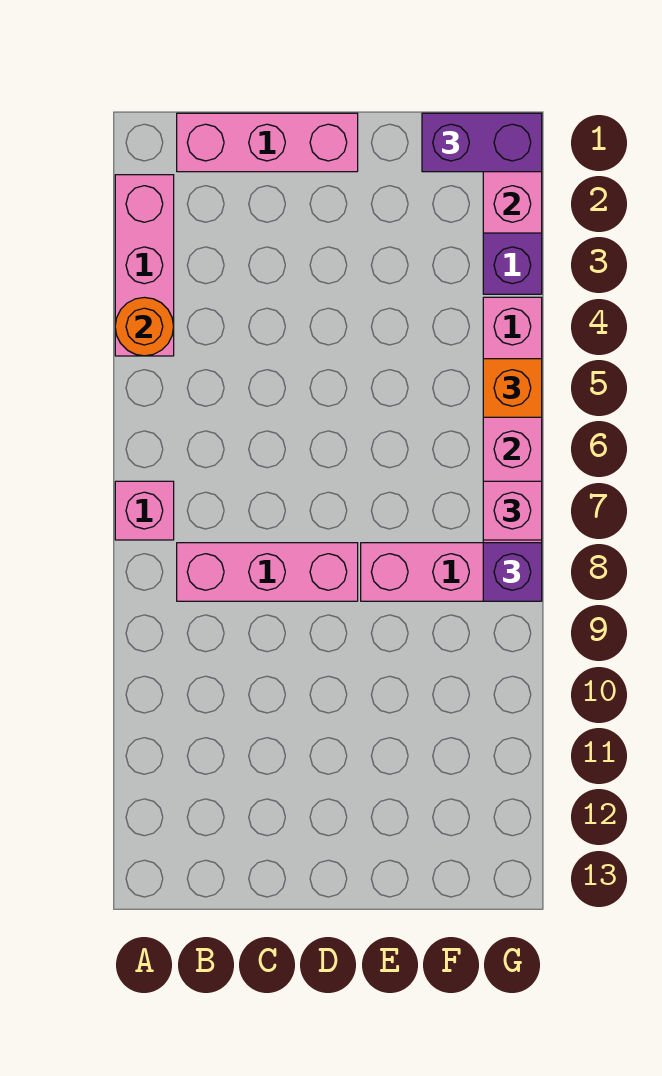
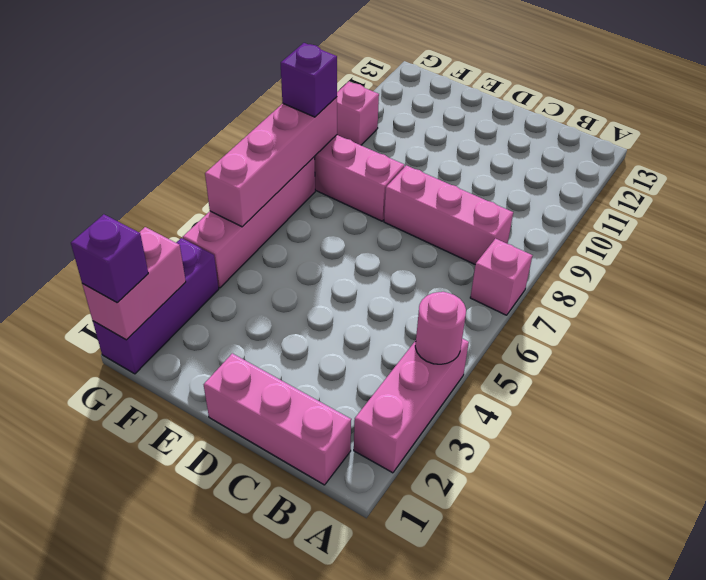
orange round brick A4 level 2 -> pink round brick A4 level 2
purple brick F1:G1 level 3 -> purple brick G1 level 3
orange brick G5 level 3 -> none
pink brick G7 level 3 -> pink brick G10 level 1

